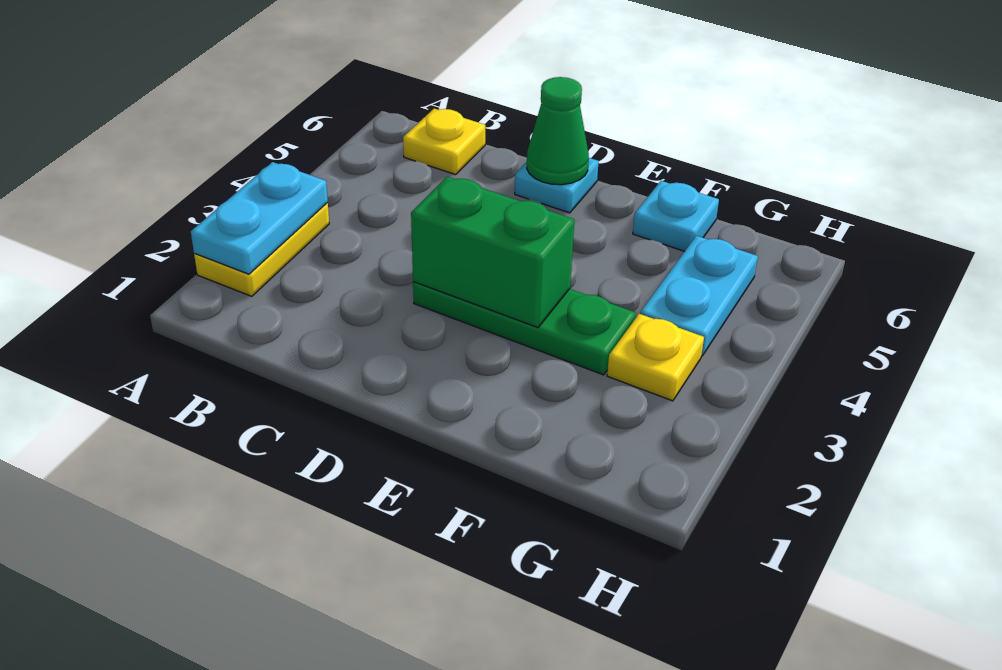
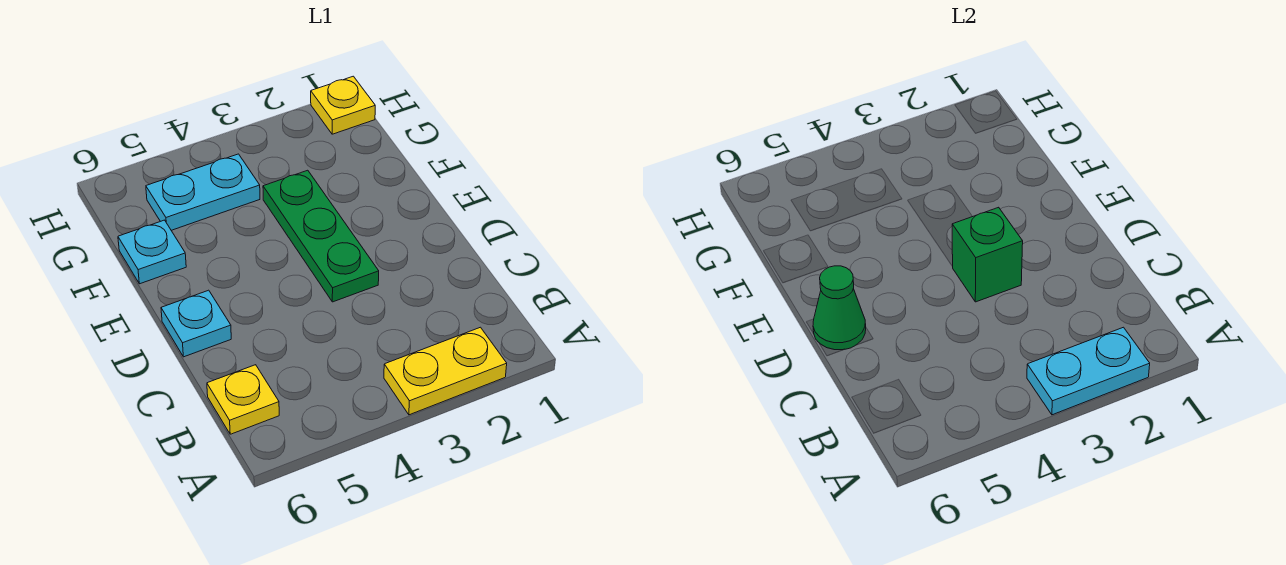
green brick D3:E3 level 2 -> green brick D3 level 2
yellow plate G3 level 1 -> yellow plate H1 level 1

